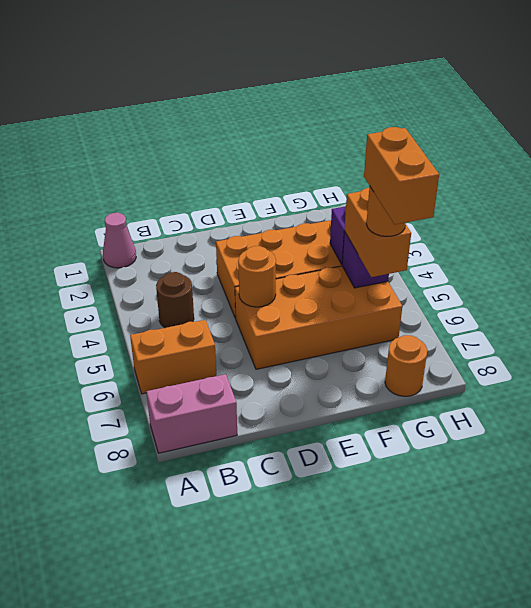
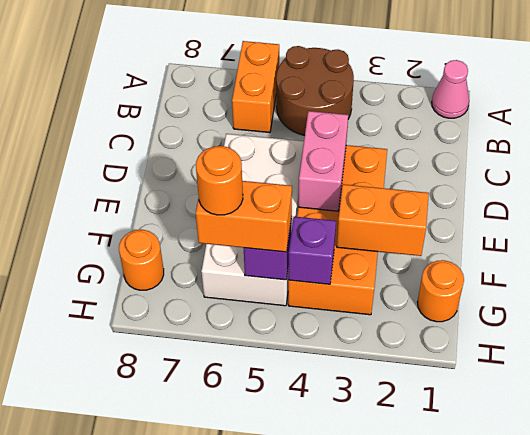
pink brick A8:B8 level 1 -> pink brick D4:E4 level 2
brown round brick B4 level 1 -> brown round brick A4:B5 level 1
orange brick D5:G6 level 1 -> white brick D5:G6 level 1
orange round brick D5 level 2 -> orange round brick G1 level 1
orange brick G6:G7 level 5 -> orange brick F2:F3 level 2

